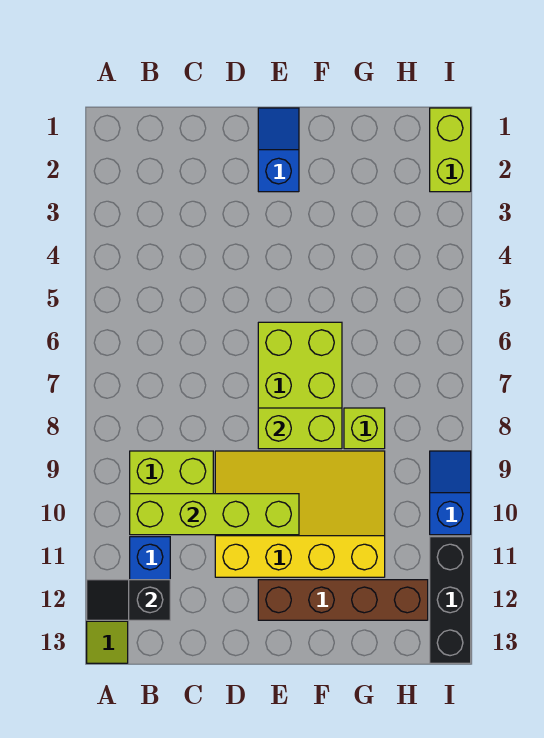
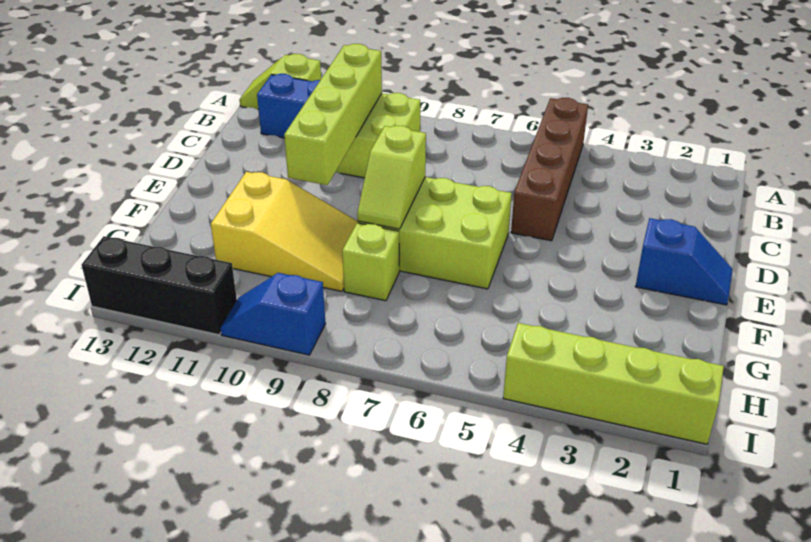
black slope A12:B12 level 2 top B -> none
yellow slope D9:G11 level 1 top 11 -> yellow slope F9:G11 level 1 top 11
lime brick E8:F8 level 2 -> lime slope E8:F8 level 2 top E
brown brick E12:H12 level 1 -> brown brick A5:D5 level 1
lime brick I1:I2 level 1 -> lime brick I1:I4 level 1
blue slope I9:I10 level 1 top 10 -> blue slope I9:I10 level 1 top 9

